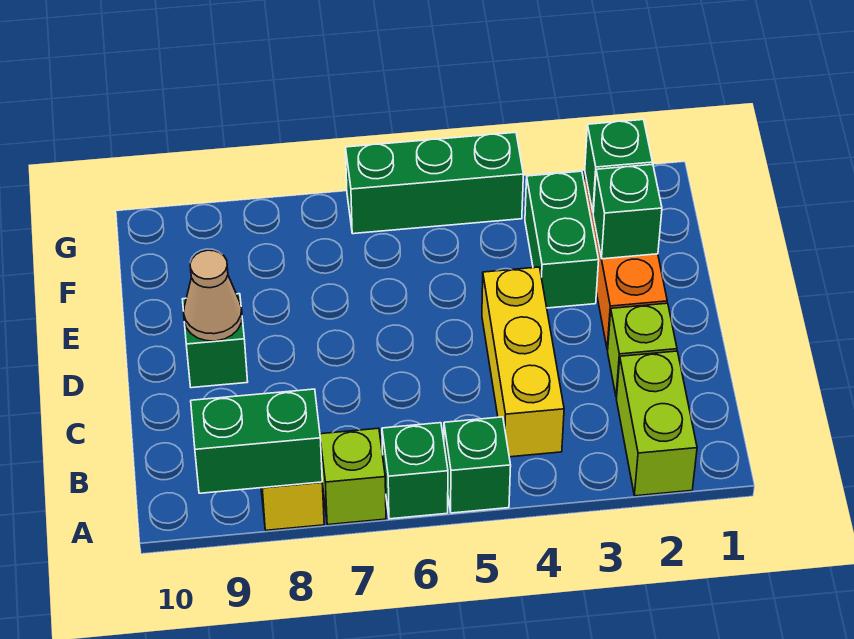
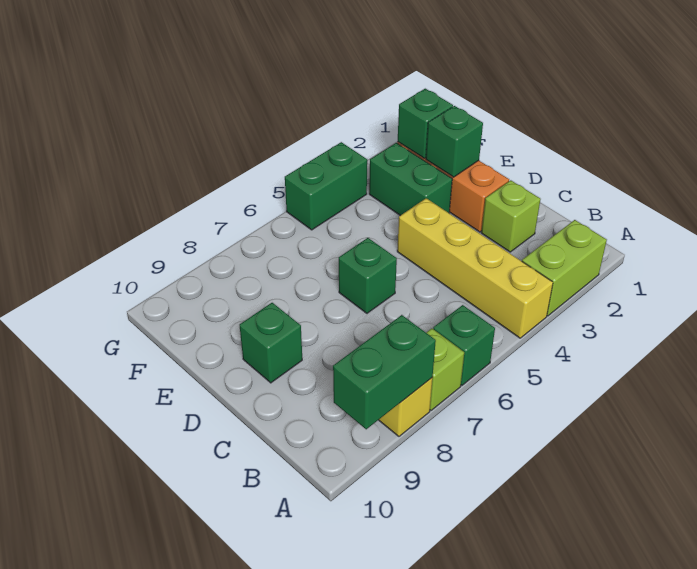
lime brick A2:B2 level 1 -> lime brick A2:A3 level 1
green brick A5 level 1 -> green brick D6 level 1
yellow brick B4:D4 level 1 -> yellow brick A4:D4 level 1
tan cone D9 level 2 -> none
green brick G4:G6 level 1 -> green brick G4:G5 level 1

